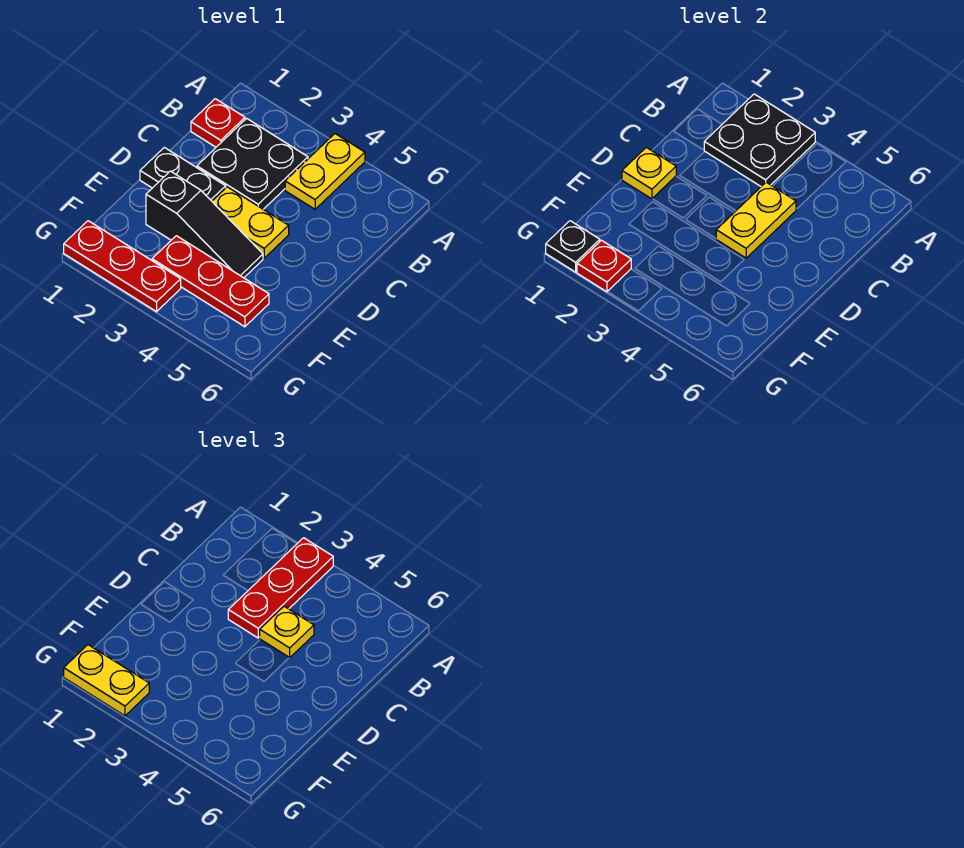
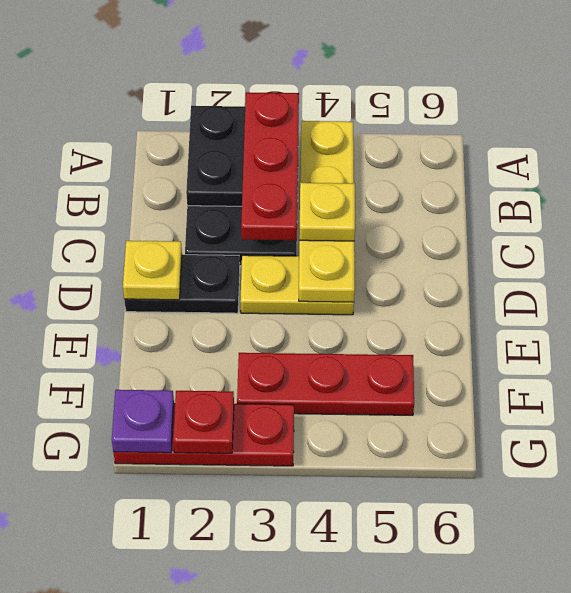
red plate B1 level 1 -> none
black slope E2:E4 level 1 top 2 -> none
black plate G1 level 2 -> purple plate G1 level 2
yellow plate G1:G2 level 3 -> none

